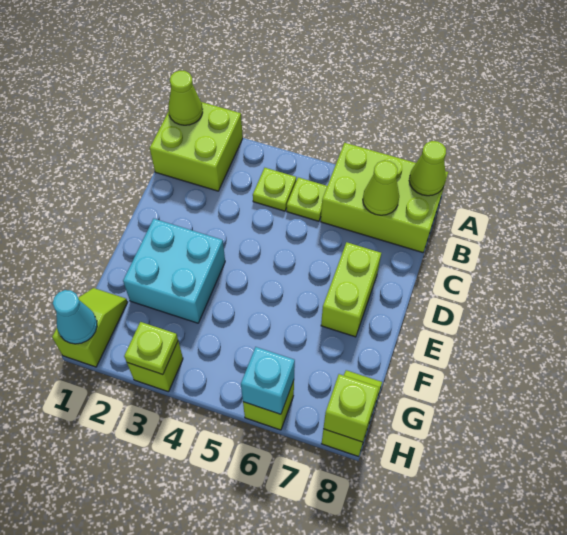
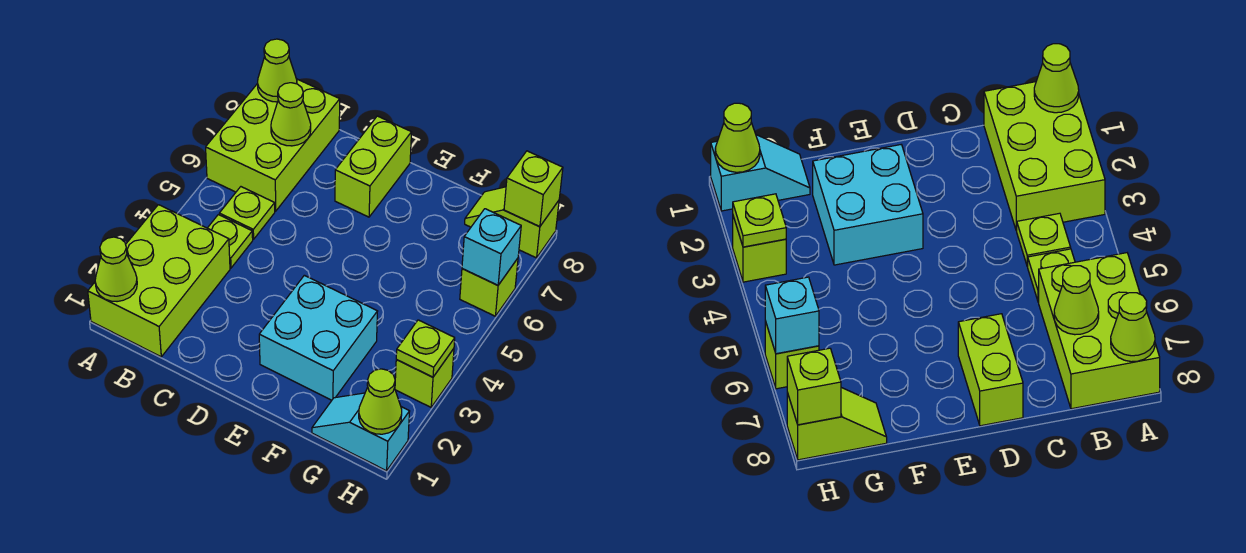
lime brick A1:B2 level 1 -> lime brick A1:B3 level 1
lime brick D7:E7 level 1 -> lime brick D7:D8 level 1
lime slope G1:H1 level 1 top H -> cyan slope G1:H1 level 1 top H
cyan cone H1 level 2 -> lime cone H1 level 2

